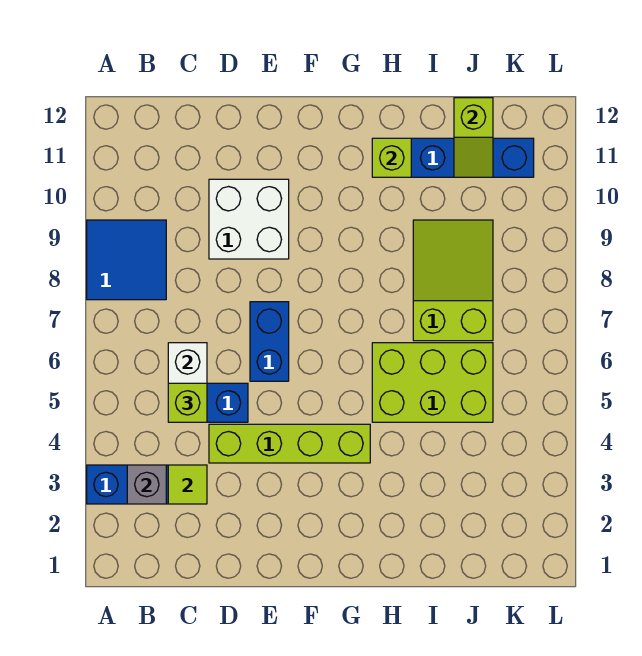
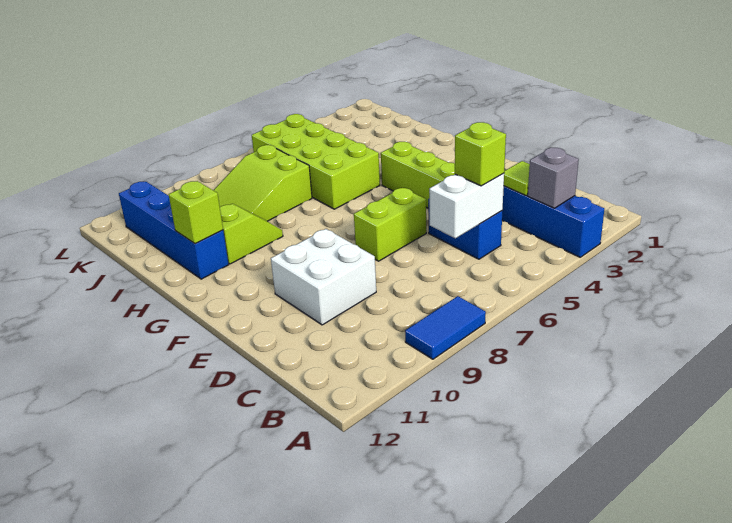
blue tile A8:B9 level 1 -> blue tile A8:A9 level 1
blue brick E6:E7 level 1 -> lime brick E6:E7 level 1
lime brick H5:J6 level 1 -> lime brick H5:K6 level 1
lime slope J11:J12 level 2 top 12 -> lime slope H9:H10 level 1 top 10

